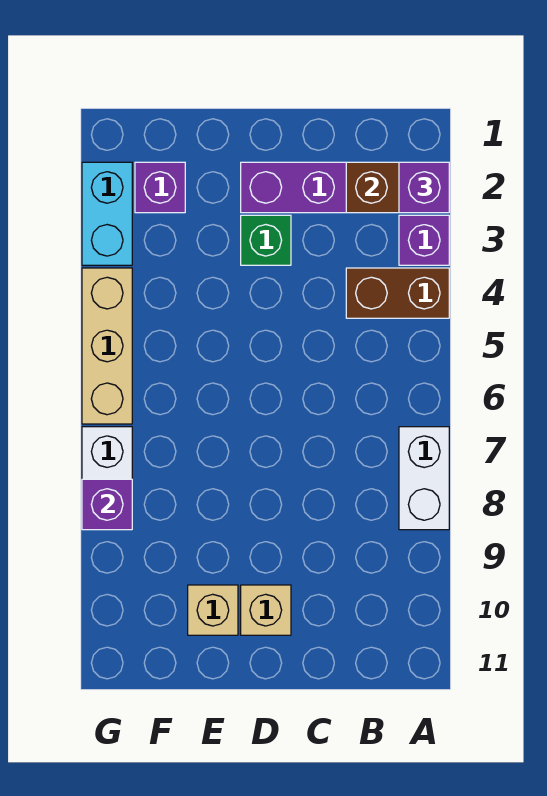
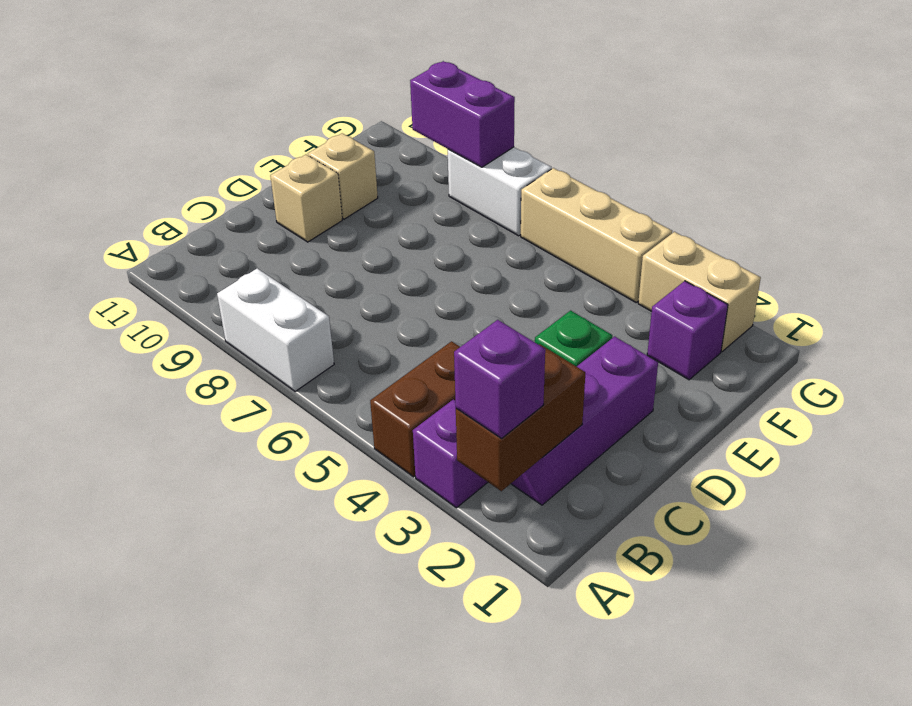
cyan brick G2:G3 level 1 -> tan brick G2:G3 level 1
purple brick G8 level 2 -> purple brick G8:G9 level 2

